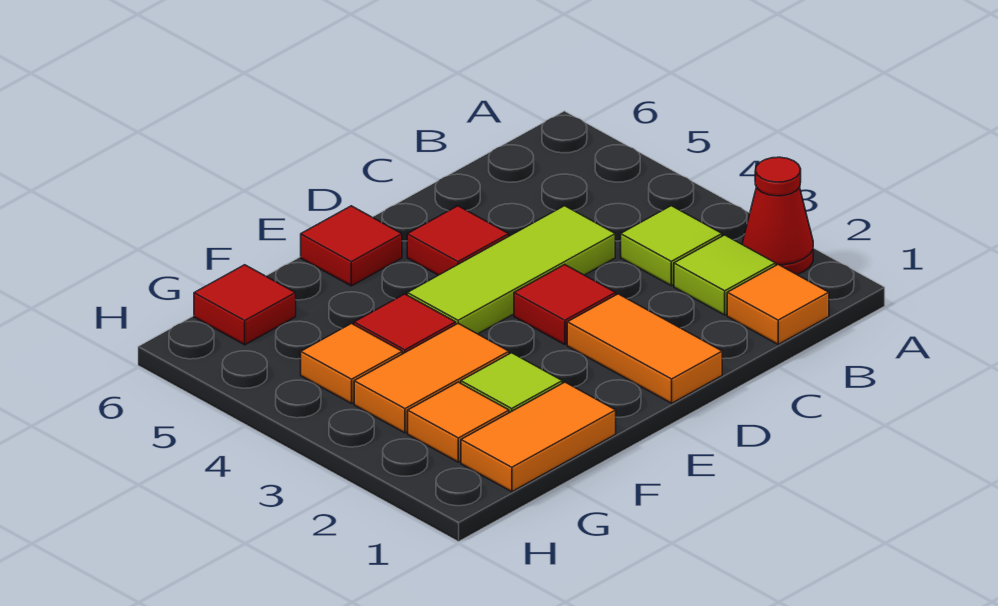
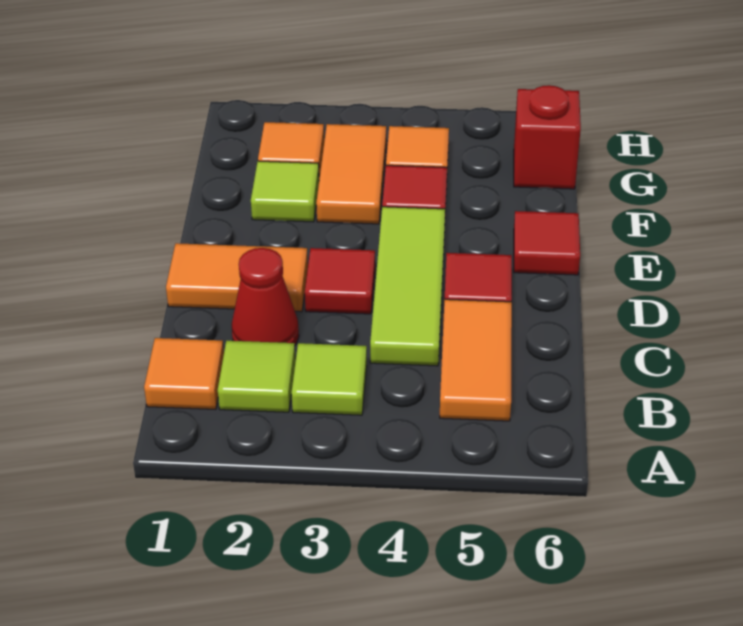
red cone A2 level 1 -> red cone C2 level 1
orange tile F1:G1 level 1 -> orange tile B5:C5 level 1
red tile G6 level 1 -> red brick G6 level 1

